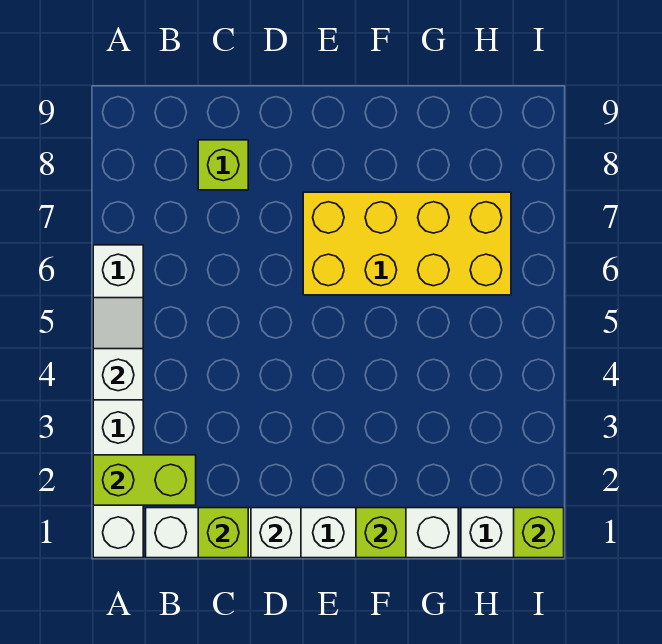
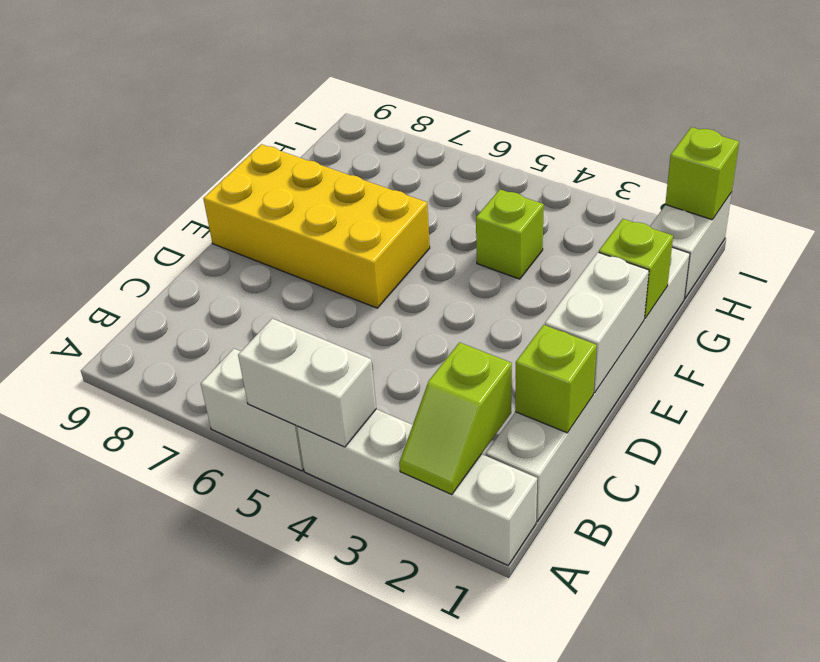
lime brick A2:B2 level 2 -> lime slope A2:B2 level 2 top B
white slope A4:A5 level 2 top 4 -> white brick A4:A5 level 2
lime brick C8 level 1 -> lime brick G4 level 1
white brick D1 level 2 -> white brick D1:E1 level 2
yellow brick E6:H7 level 1 -> yellow brick E6:F9 level 1

